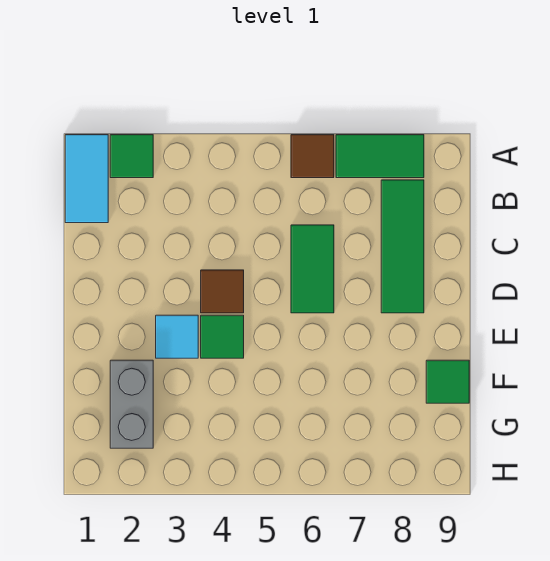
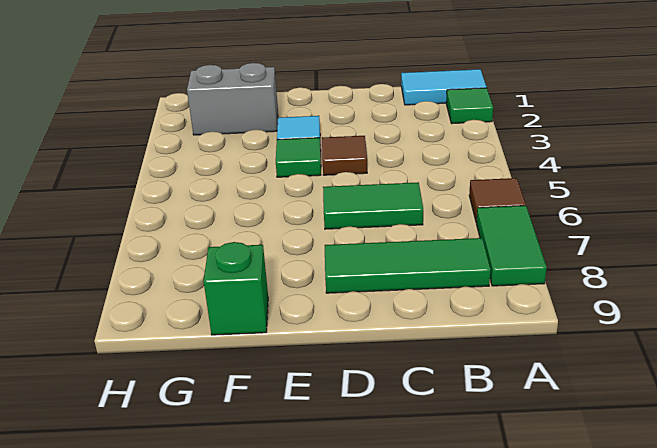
green tile F9 level 1 -> green brick F9 level 1

